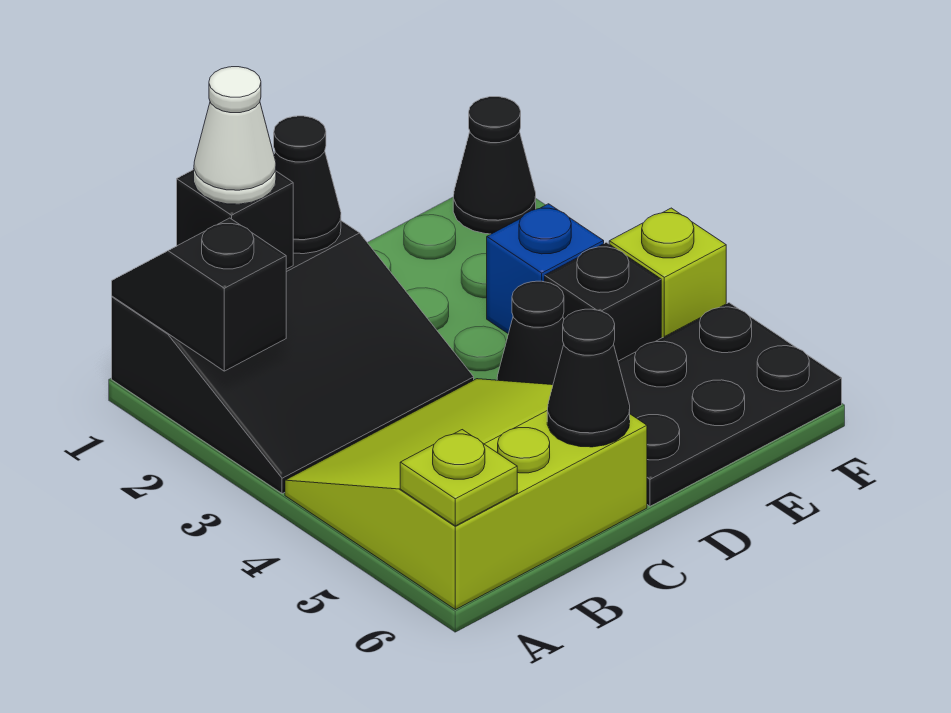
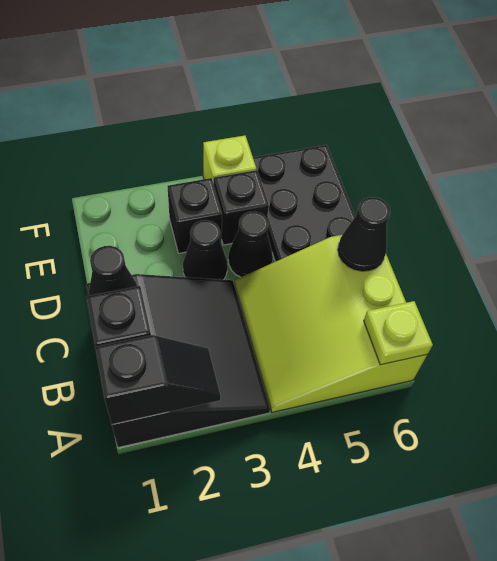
black slope A1:A2 level 2 top 2 -> black slope A1:A2 level 2 top 1
white cone B1 level 3 -> none
blue brick E3 level 1 -> black brick E3 level 1
black cone F1 level 1 -> black cone D3 level 1

